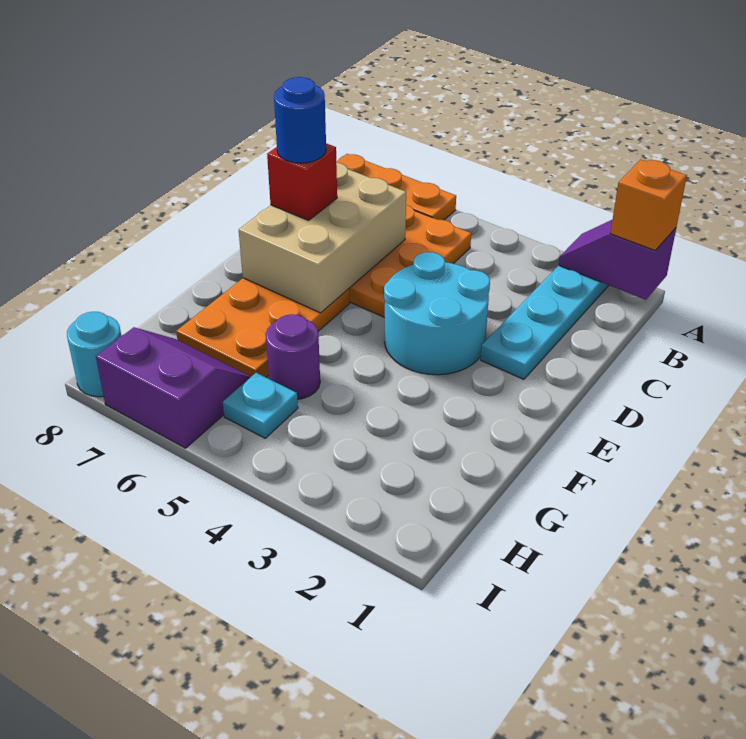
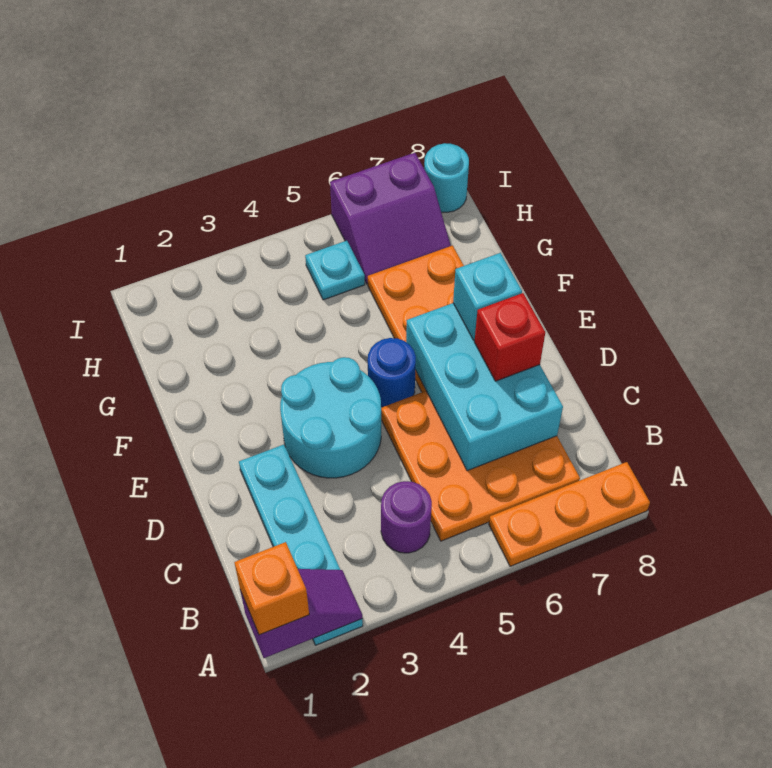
tan brick C6:E7 level 2 -> cyan brick C6:E7 level 2
blue round brick D7 level 4 -> blue round brick E5 level 1
none -> cyan brick E7 level 3
purple round brick G5 level 1 -> purple round brick B4 level 1

